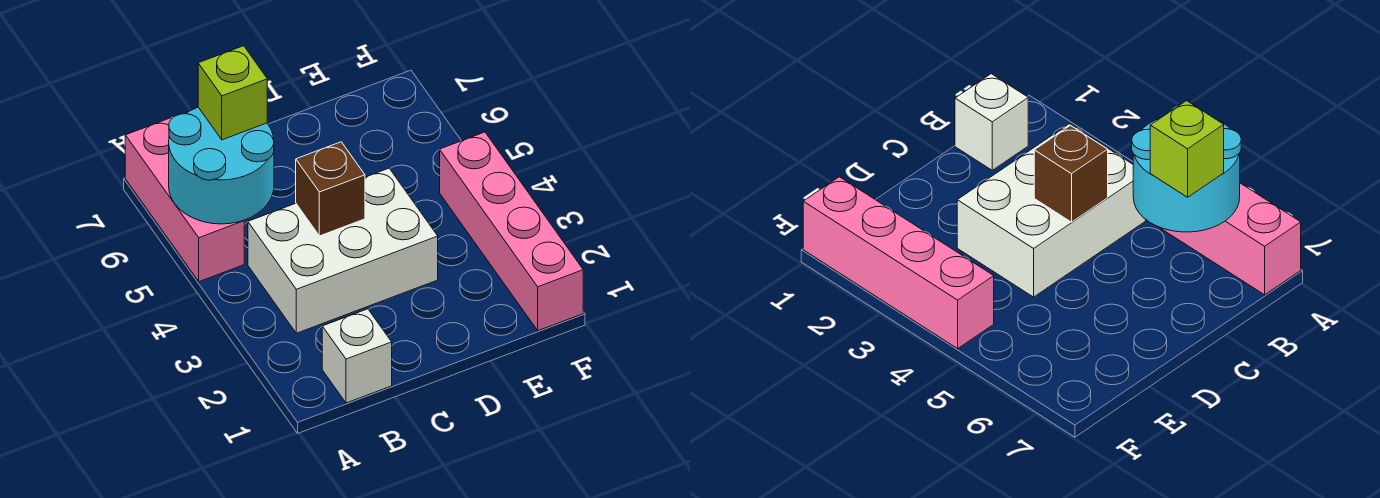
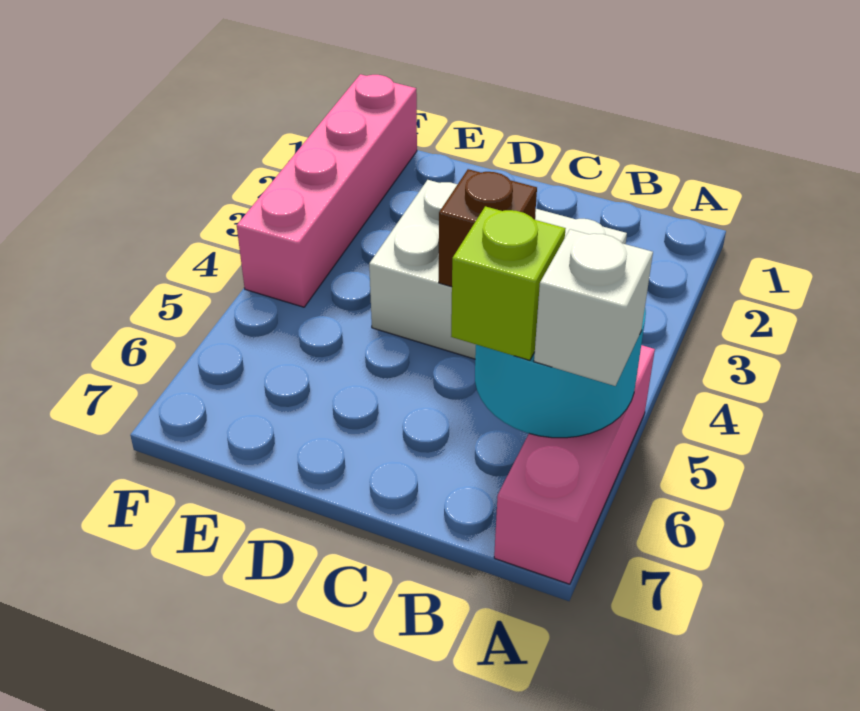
white brick B1 level 1 -> white brick A6 level 3

